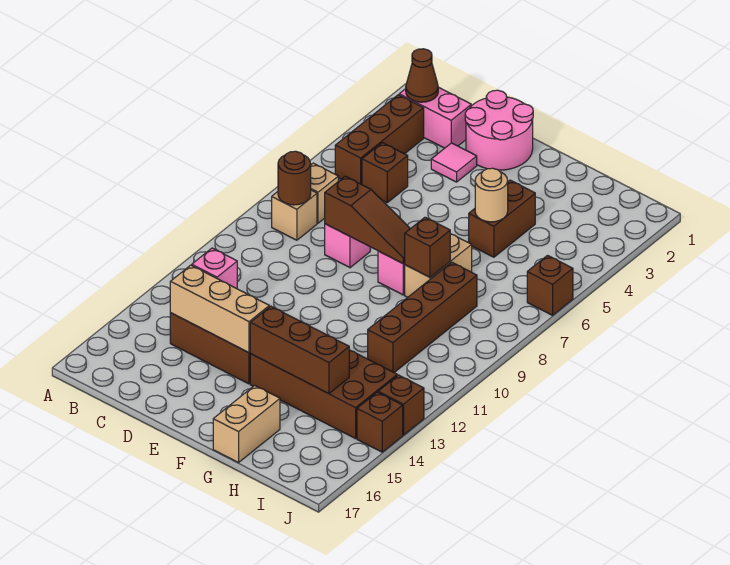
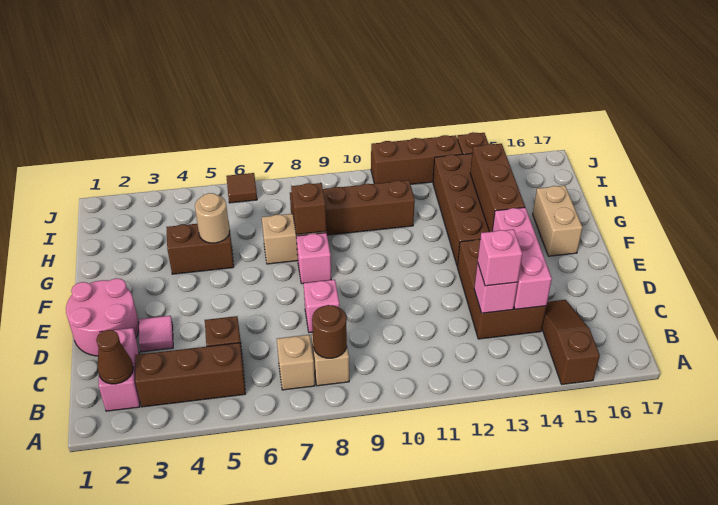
none -> pink brick C13 level 3
tan brick C14:E14 level 2 -> pink brick C14:E14 level 2
brown slope D8:F8 level 2 top D -> brown slope A15:C15 level 1 top A
tan brick G16:G17 level 1 -> tan brick F16:G16 level 1
brown brick J6 level 1 -> brown tile J6 level 1
brown brick J13 level 1 -> brown brick J11:J13 level 1

